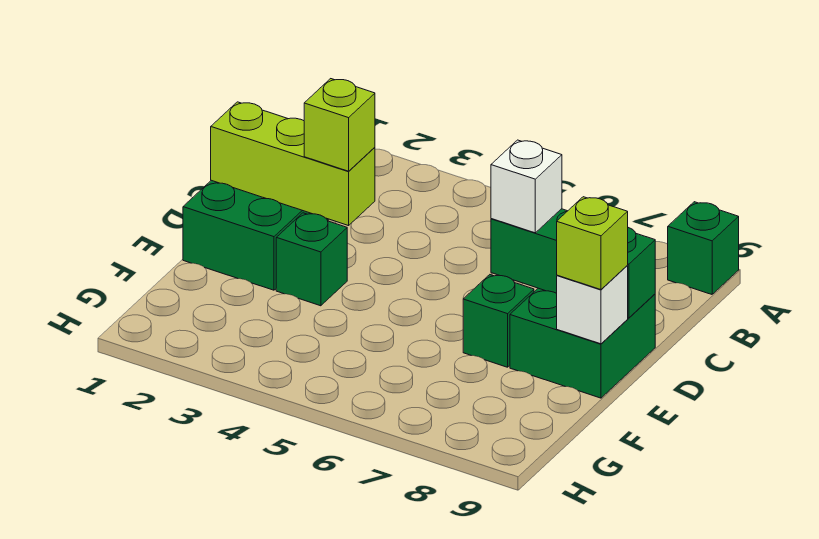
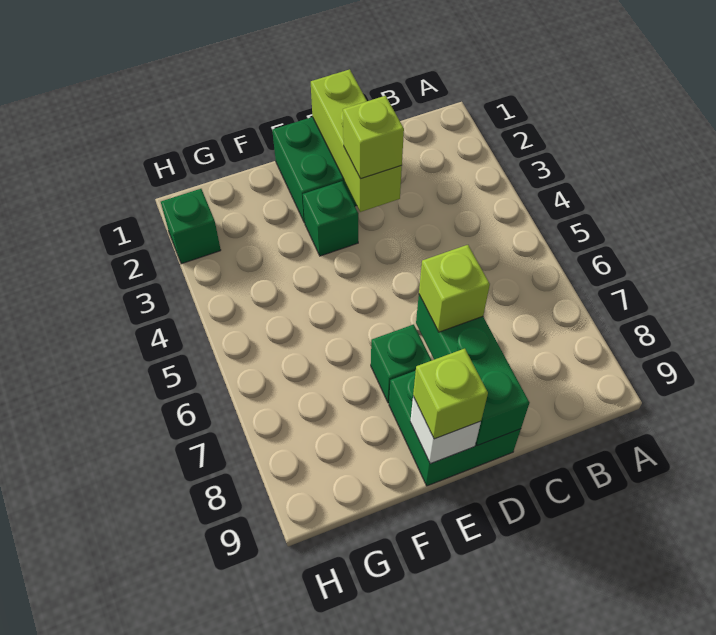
green brick A9 level 1 -> green brick H2 level 1
white brick D7 level 3 -> lime brick D7 level 3

